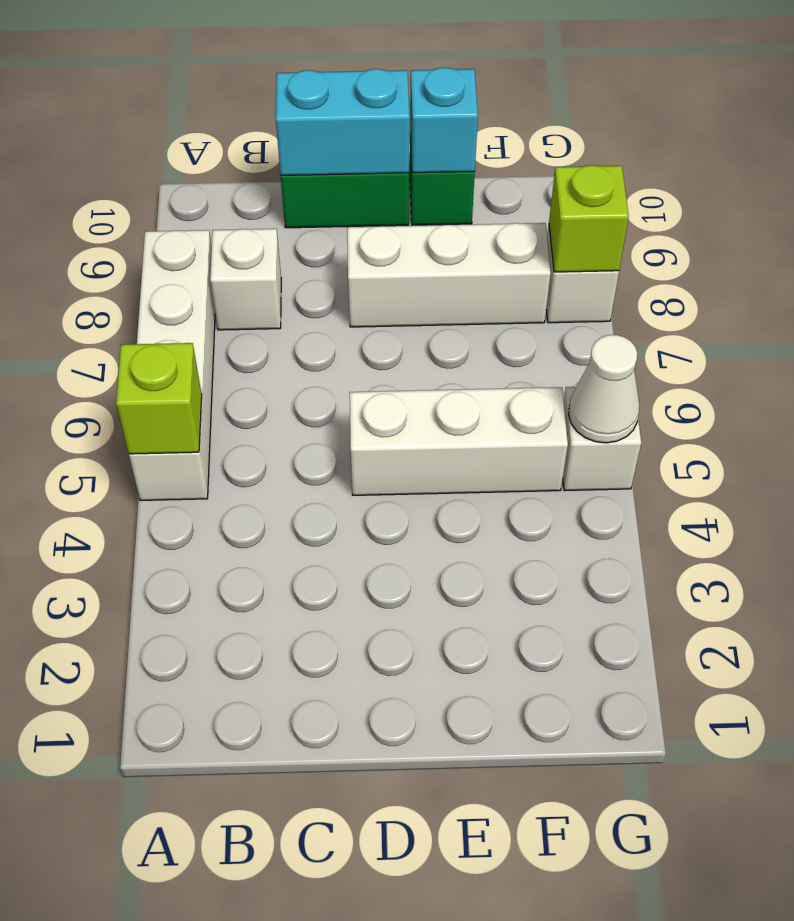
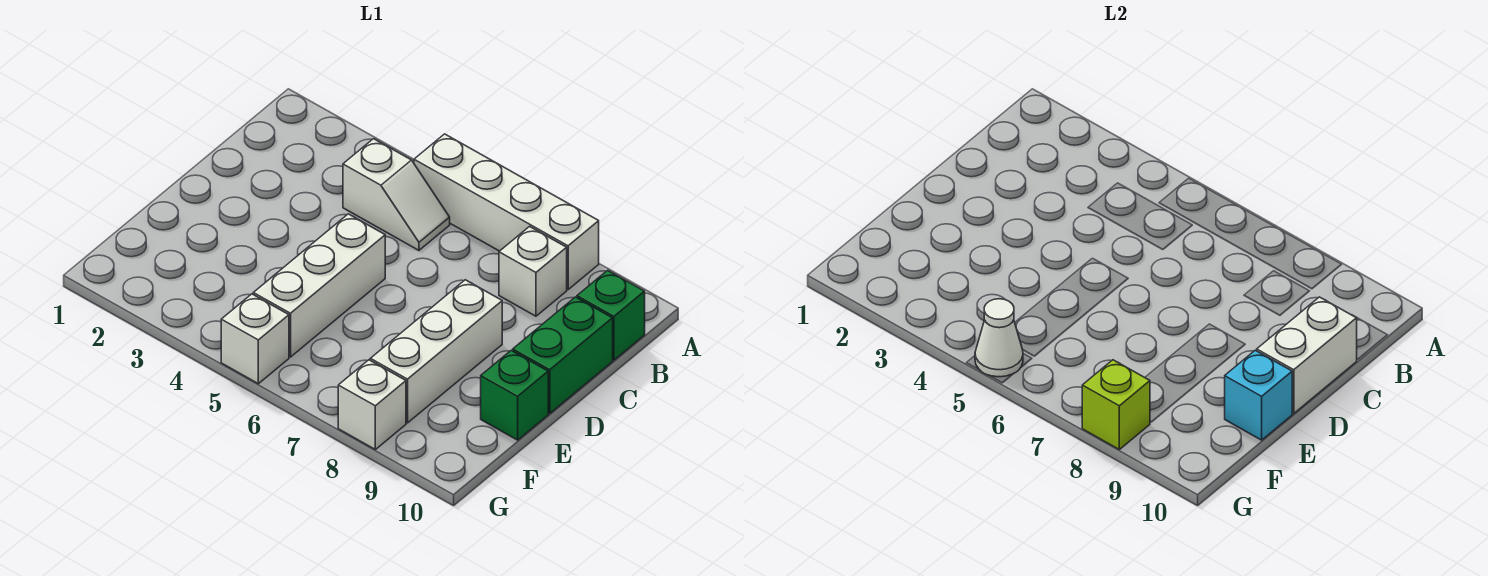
lime brick A5 level 2 -> none
none -> white slope B4:B5 level 1 top 4
none -> green brick B10 level 1
cyan brick C10:D10 level 2 -> white brick C10:D10 level 2

